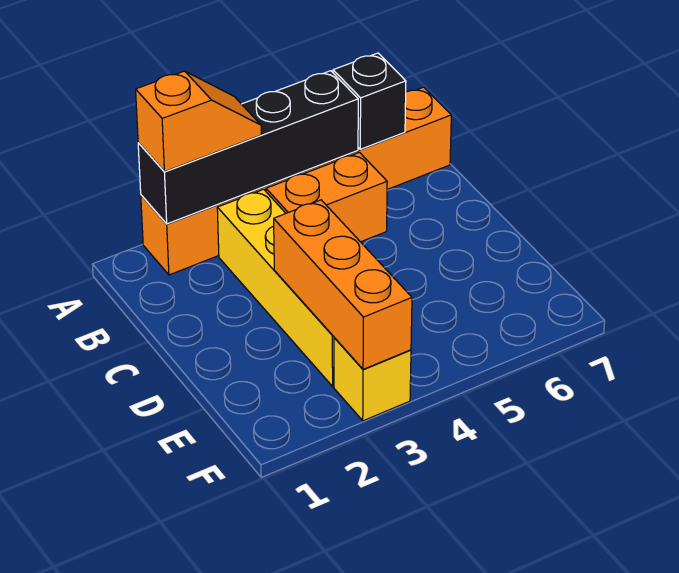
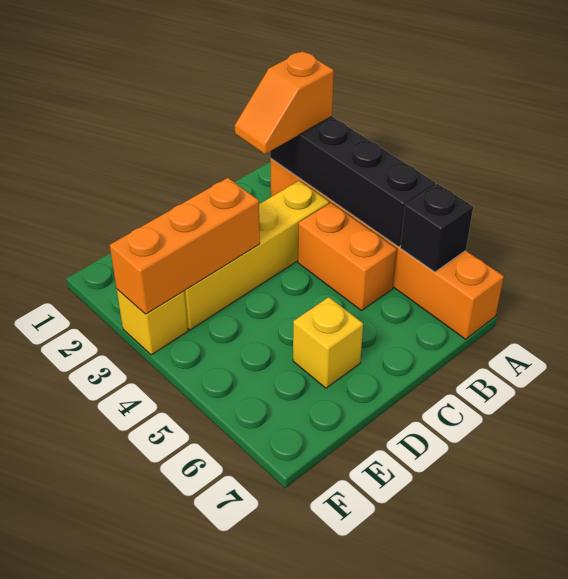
orange slope A2:A3 level 3 top 2 -> orange slope A2:B2 level 3 top A
none -> yellow brick D6 level 1

